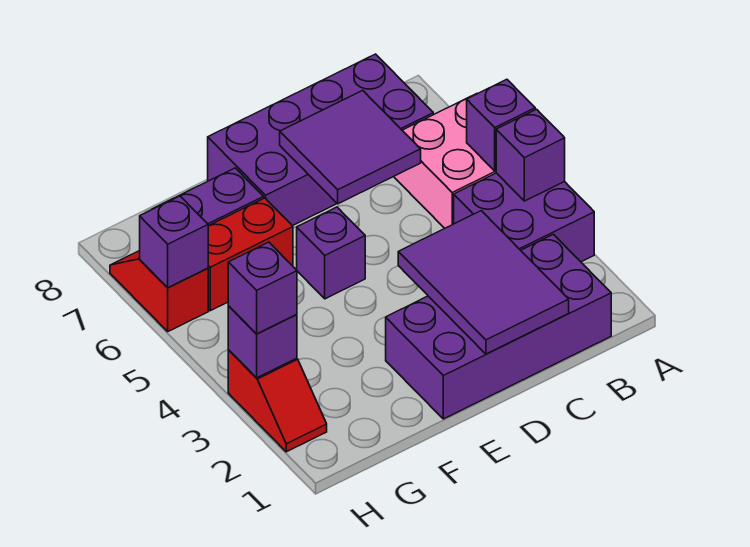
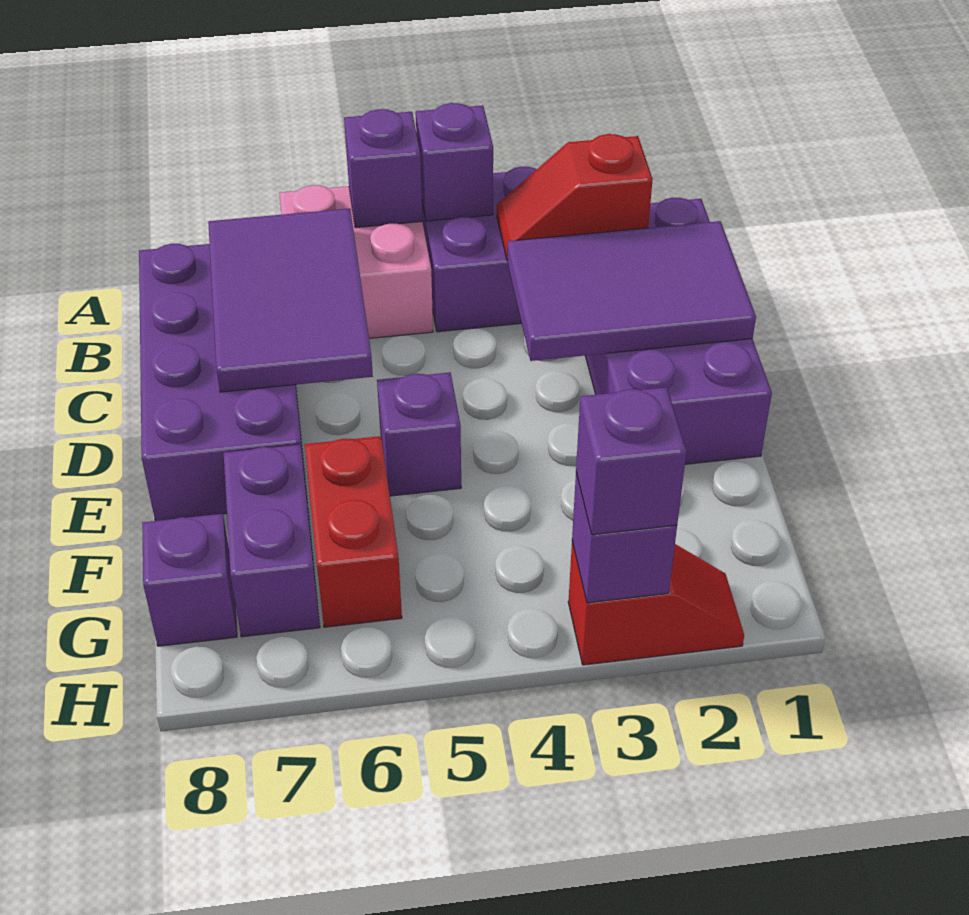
purple tile C6:D7 level 2 -> purple tile B6:D7 level 2
red slope H6:H7 level 1 top 6 -> red slope B2:B3 level 2 top 2
purple brick H6 level 2 -> purple brick G8 level 1

